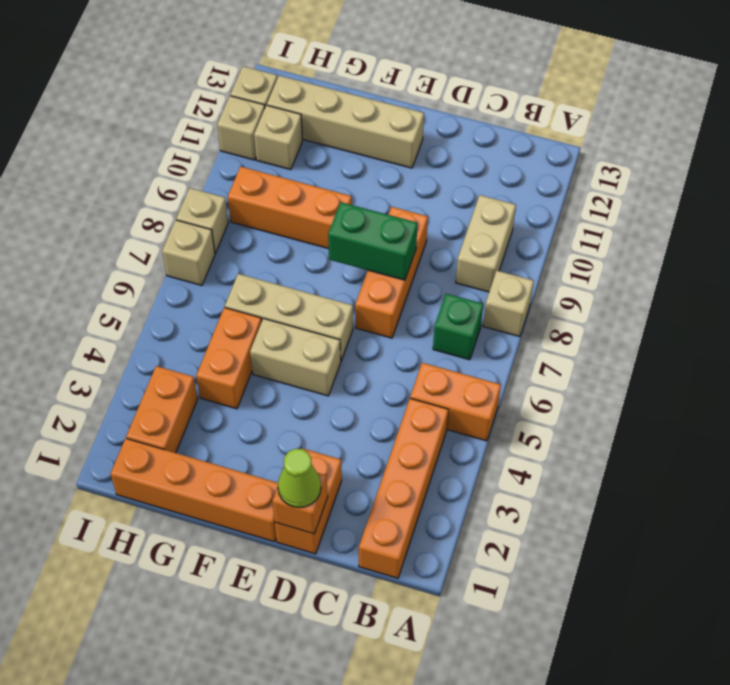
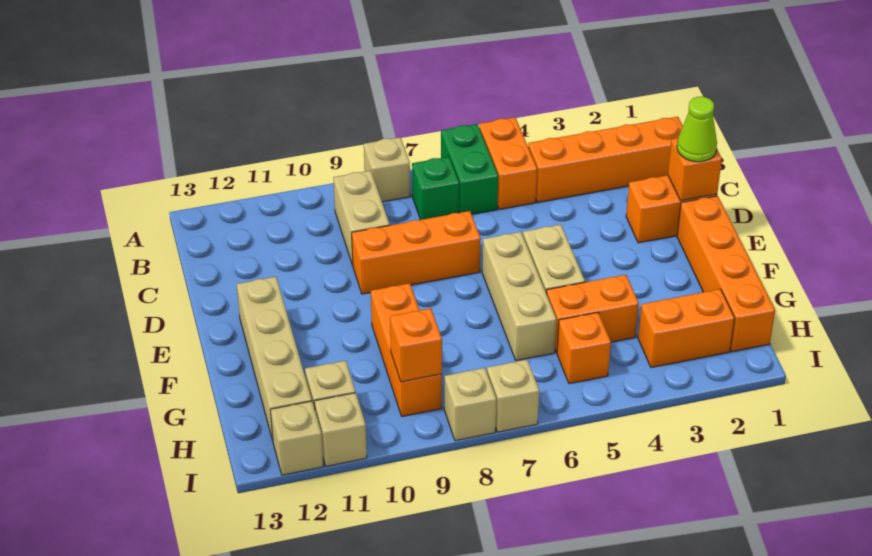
tan brick B9:B10 level 1 -> tan brick B9:C9 level 1
green brick D8:E8 level 2 -> green brick A6:B6 level 1
none -> orange brick H5 level 1
none -> orange brick H9 level 2

